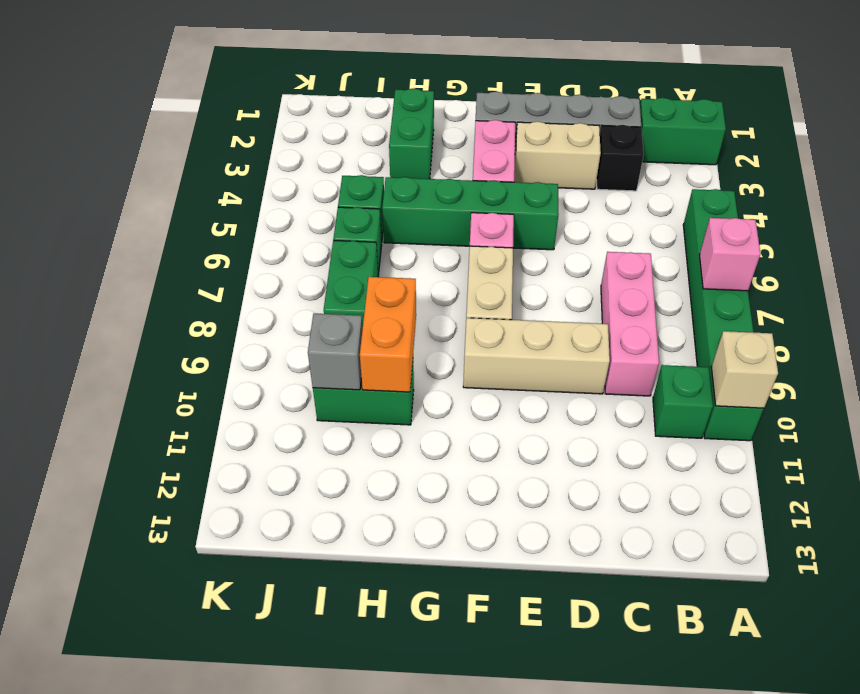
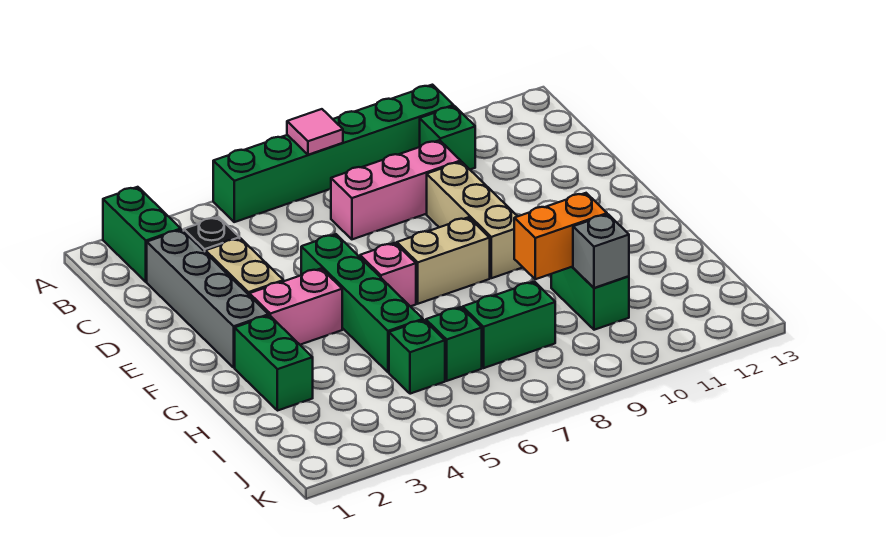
pink brick A7 level 2 -> pink tile A7 level 2
tan brick A10 level 2 -> none
green brick H2:H3 level 1 -> green brick G2:H2 level 1

